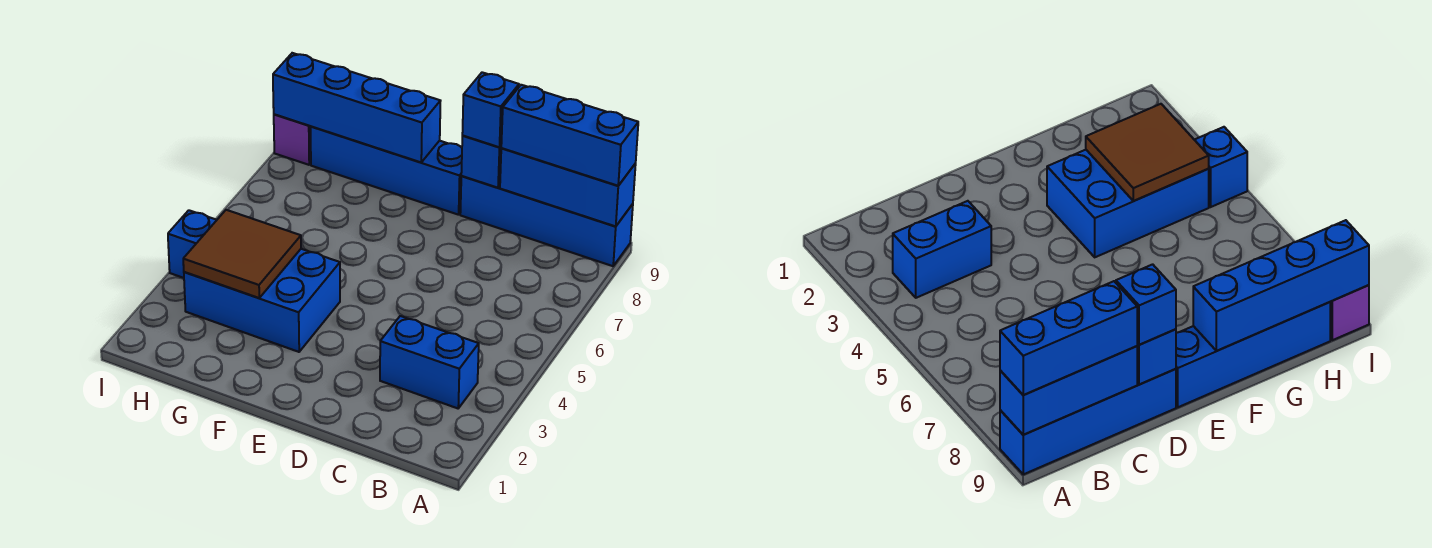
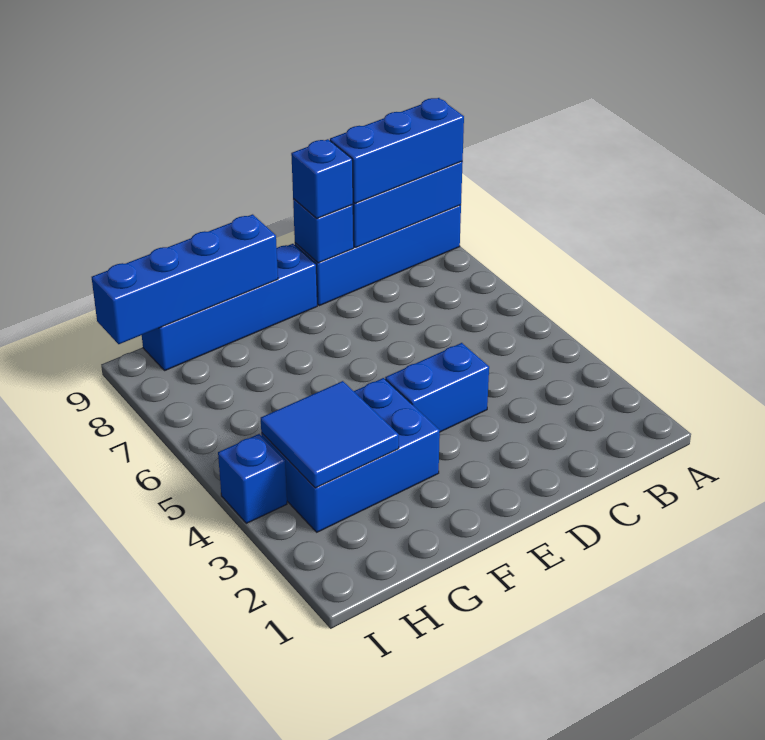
blue brick B3:C3 level 1 -> blue brick D4:E4 level 1
brown tile G3:H4 level 2 -> blue tile G3:H4 level 2
purple brick I9 level 1 -> none

